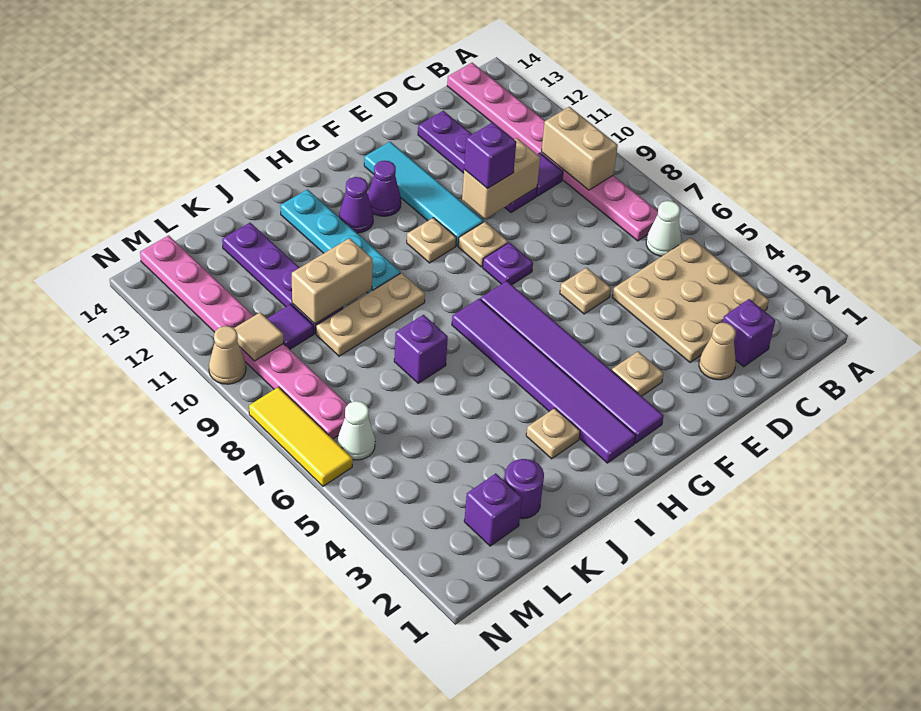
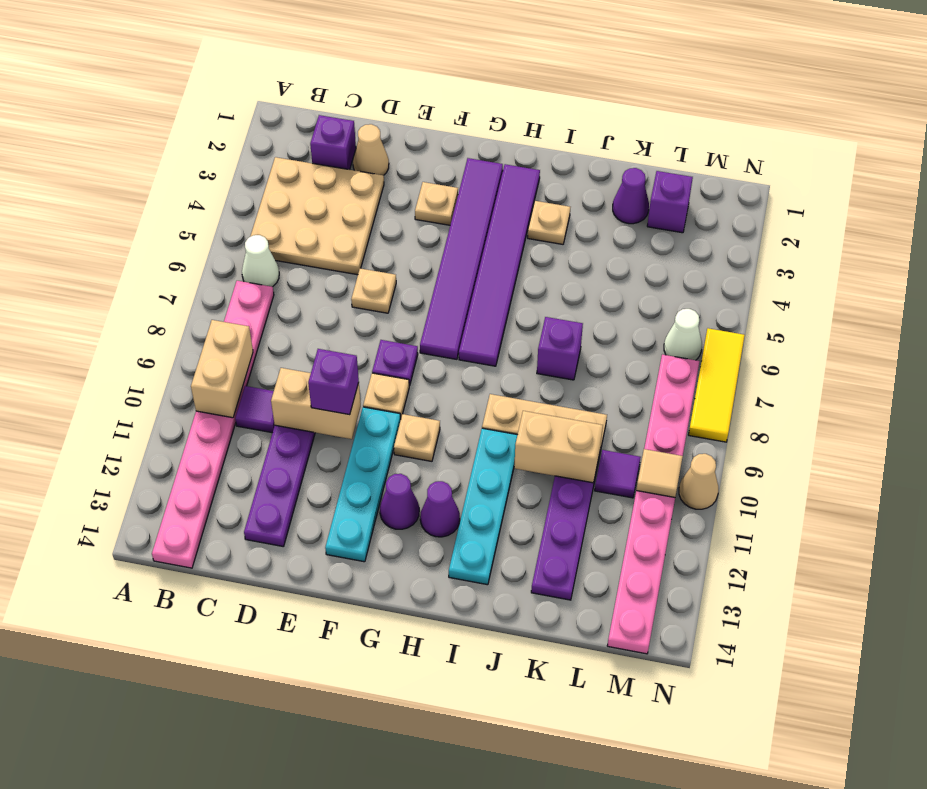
cyan tile F10:F13 level 1 -> cyan plate F10:F13 level 1
purple round brick K2 level 1 -> purple cone K2 level 1

